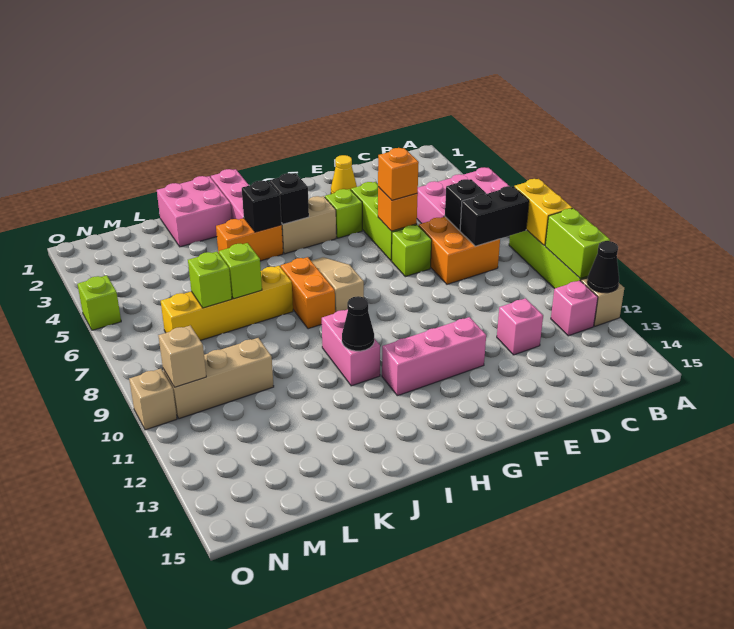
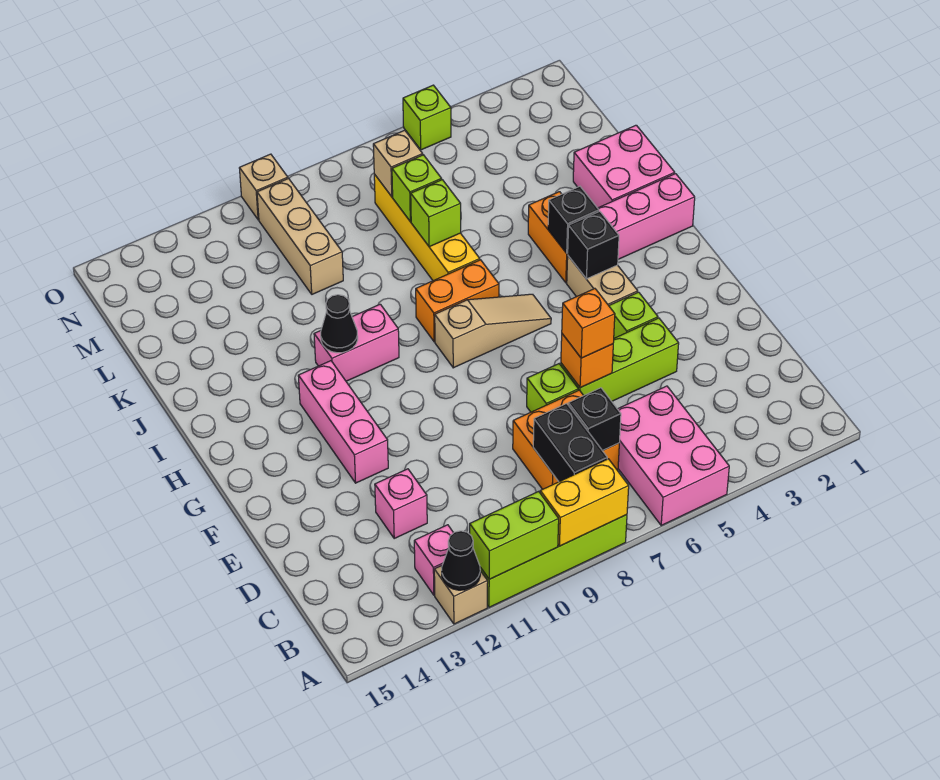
yellow cone E2 level 1 -> none
tan brick N10 level 2 -> tan brick M7 level 2

